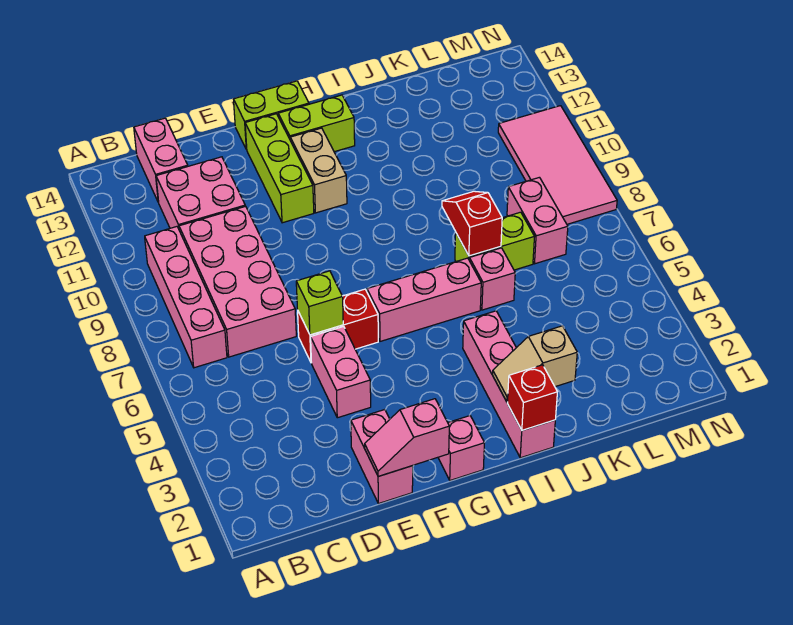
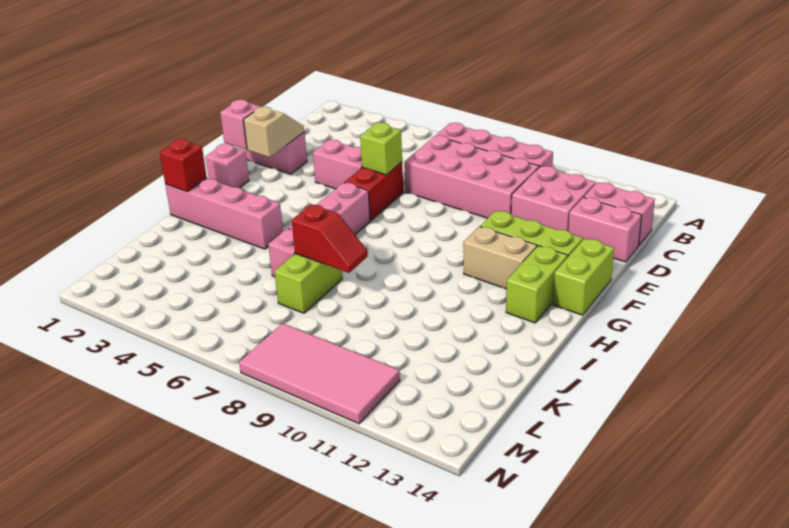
tan slope I2:J2 level 2 top J -> tan slope E2:F2 level 2 top F
pink brick L7:L8 level 1 -> pink brick D13:D14 level 1

